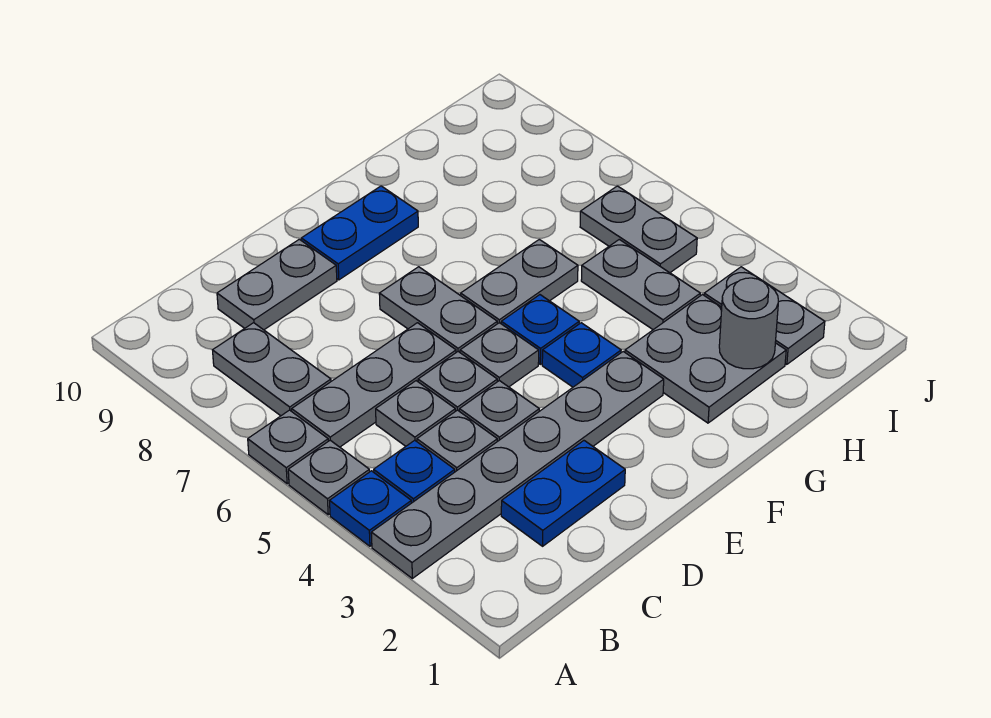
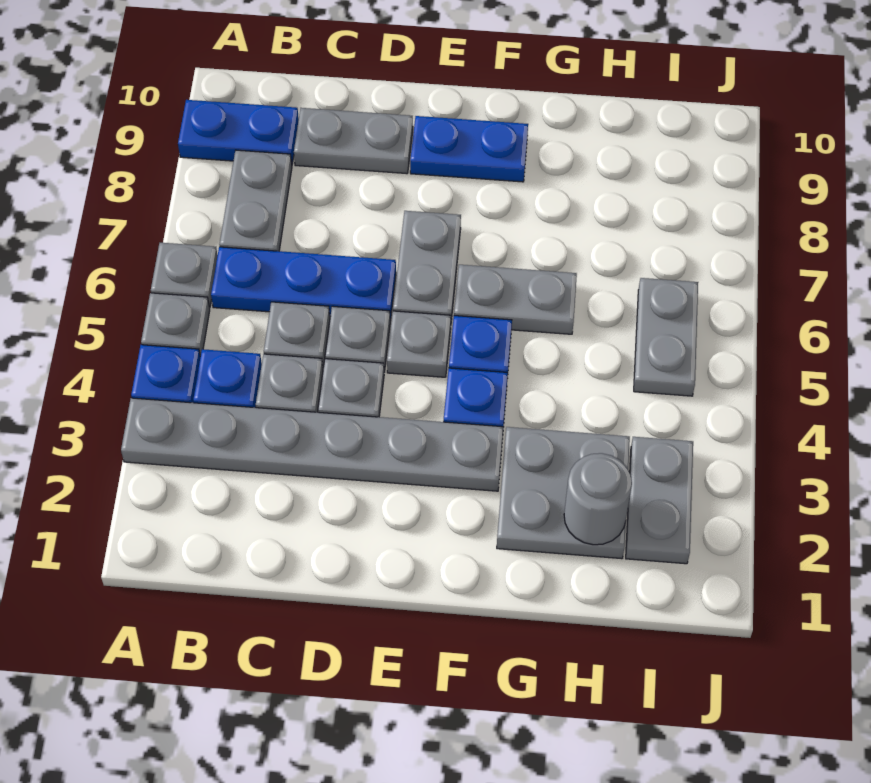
grey plate B6:D6 level 1 -> blue plate B6:D6 level 1
blue plate C2:D2 level 1 -> blue plate A9:B9 level 1
grey plate H4:H5 level 1 -> none

